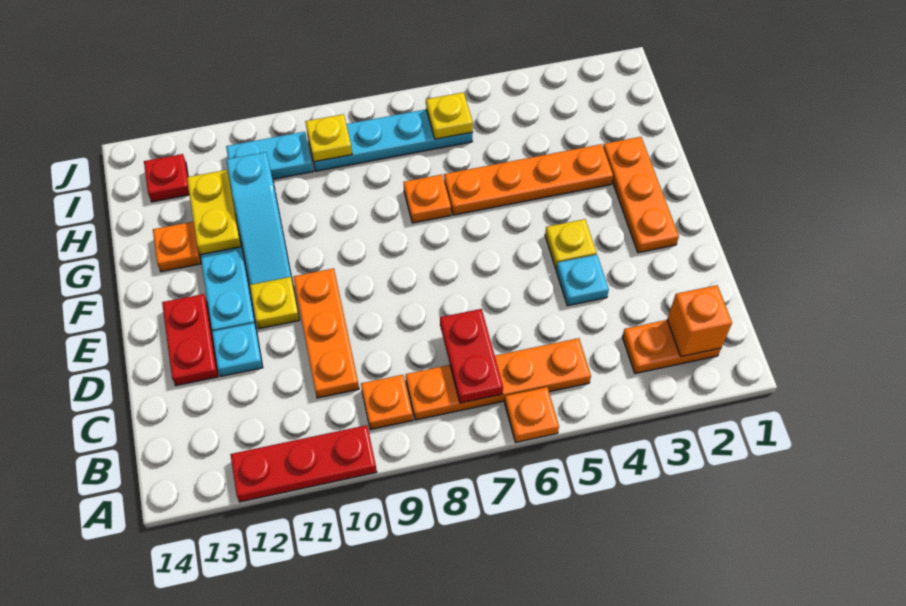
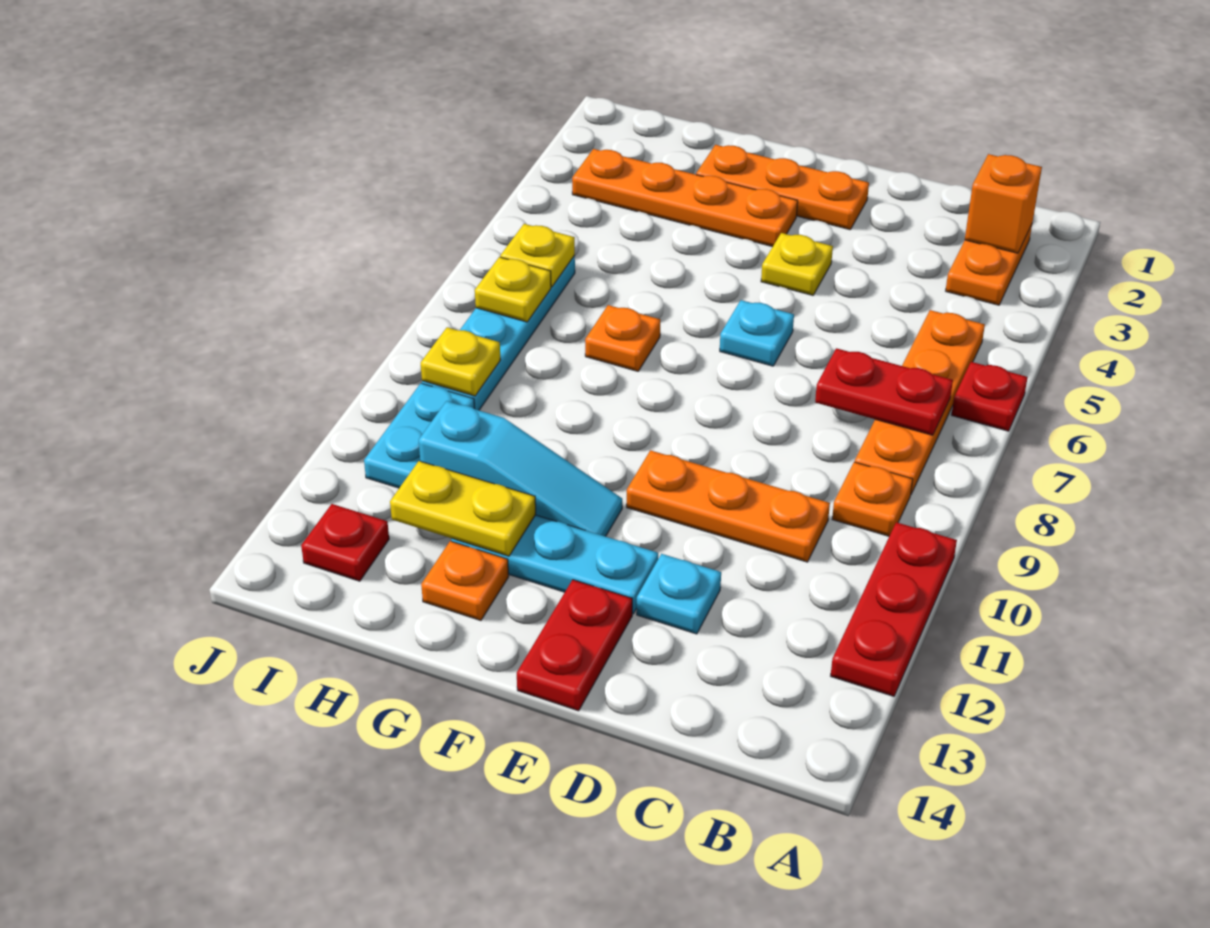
orange plate A6 level 1 -> red plate A6 level 1
cyan plate D4 level 1 -> cyan plate E6 level 1
red plate D13:E13 level 1 -> red plate E13:E14 level 1
yellow plate E11 level 1 -> yellow plate I7 level 2
orange plate G3:G6 level 1 -> orange plate F3:I3 level 1

